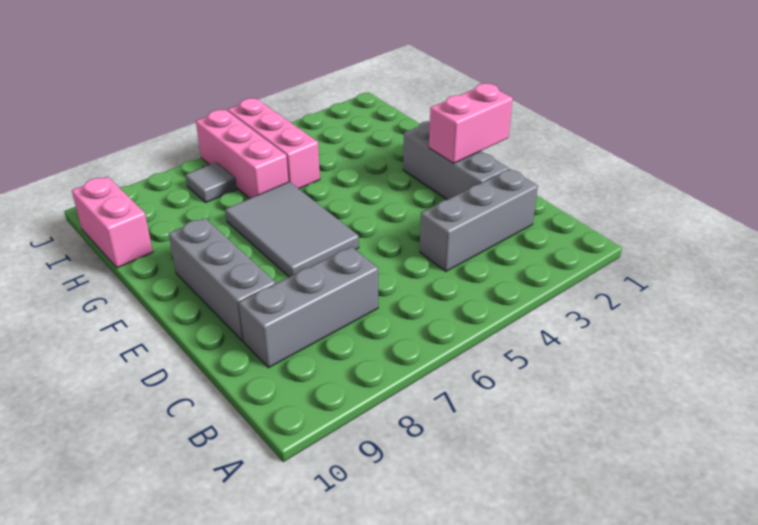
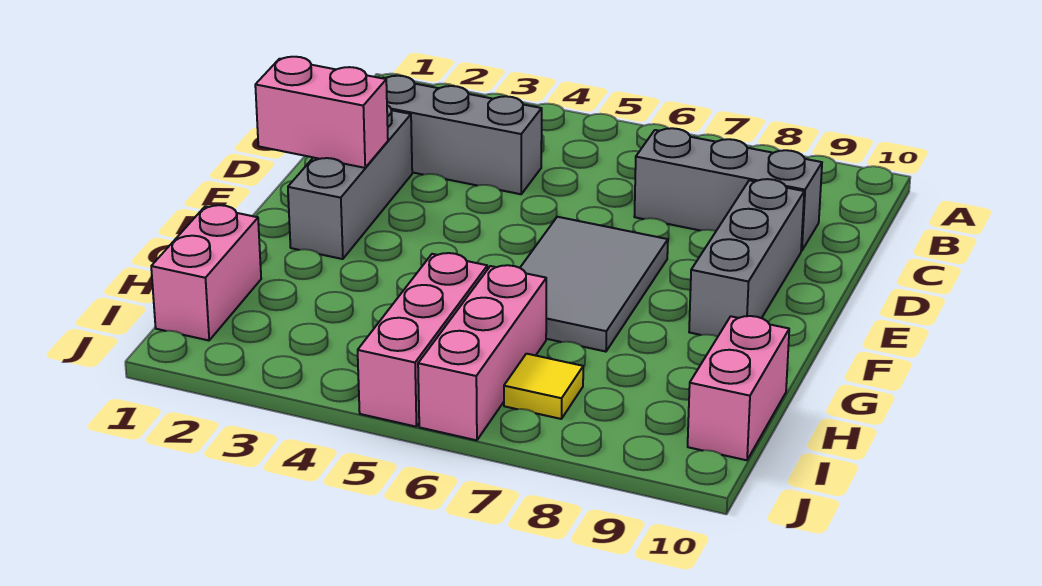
none -> pink brick H1:I1 level 1
grey tile I7 level 1 -> yellow tile I7 level 1

